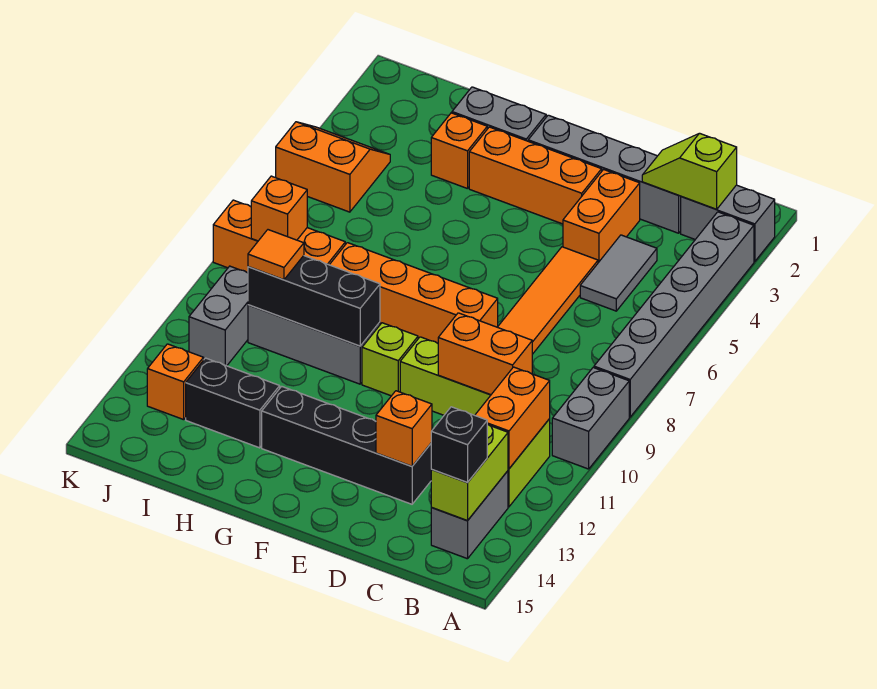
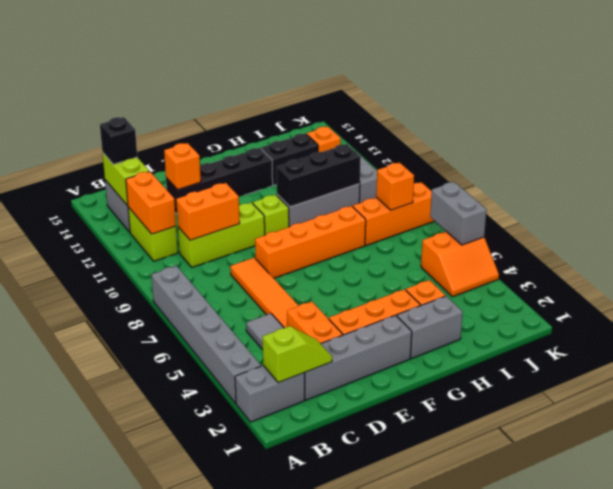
grey brick A9:A10 level 1 -> grey brick K5:K6 level 2
orange tile I10 level 3 -> none

